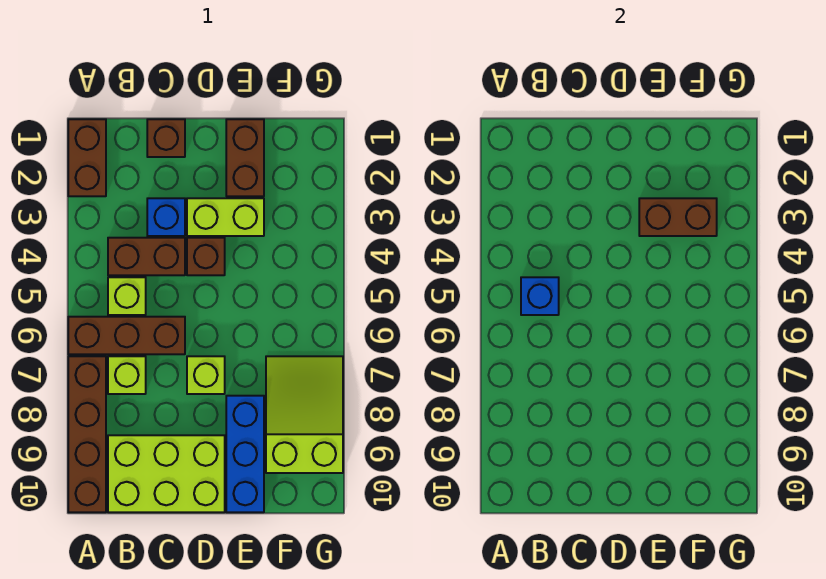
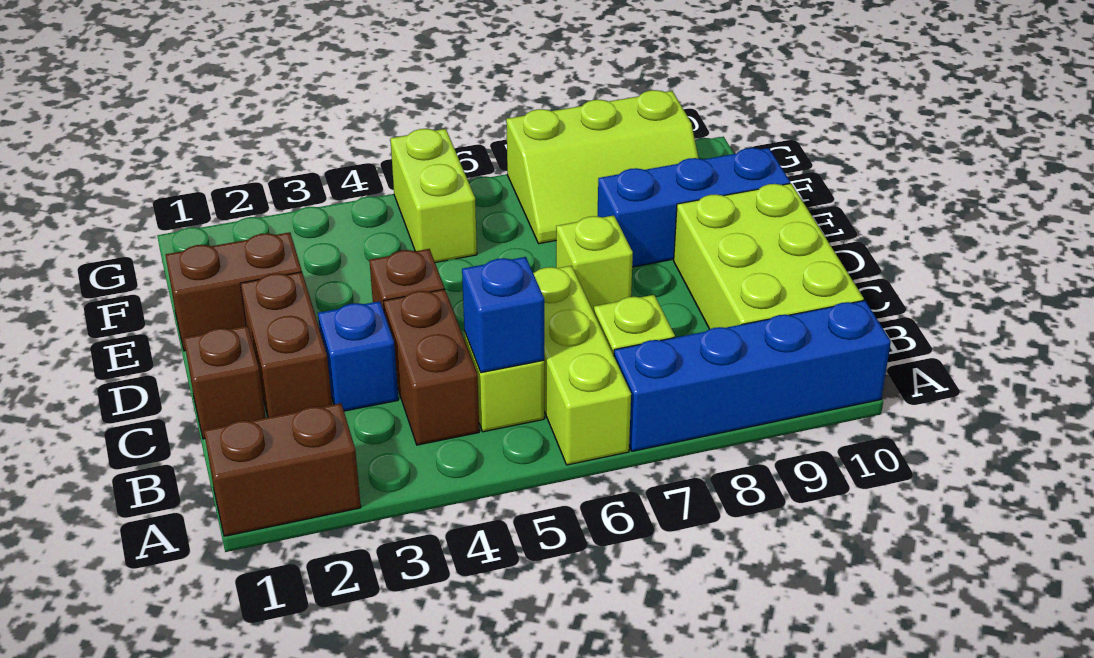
brown brick A6:C6 level 1 -> lime brick A6:C6 level 1
brown brick A7:A10 level 1 -> blue brick A7:A10 level 1
lime brick D3:E3 level 1 -> lime brick F5:G5 level 1
brown brick E3:F3 level 2 -> brown brick C2:D2 level 1
lime slope F7:G9 level 1 top 9 -> lime slope F7:G9 level 1 top G

